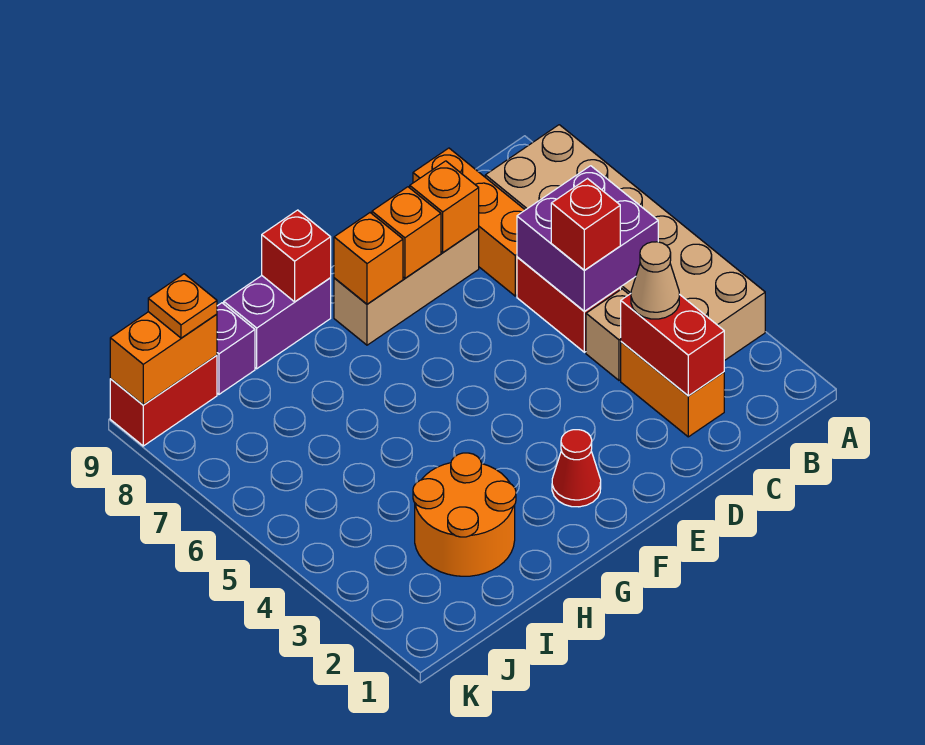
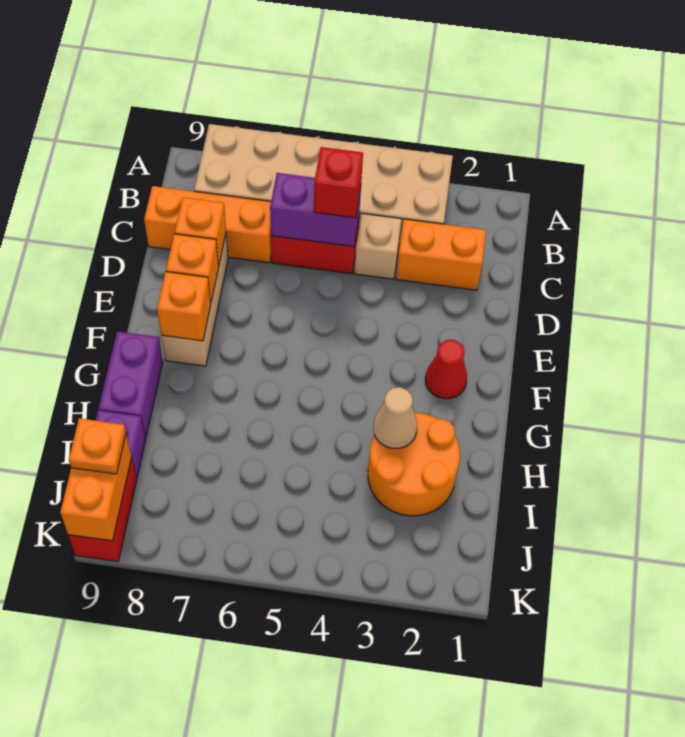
purple brick B5:C6 level 2 -> purple brick C5:C6 level 2
red brick C2:C3 level 2 -> none
tan cone C3 level 3 -> tan cone H3 level 2
red brick G9 level 2 -> none

